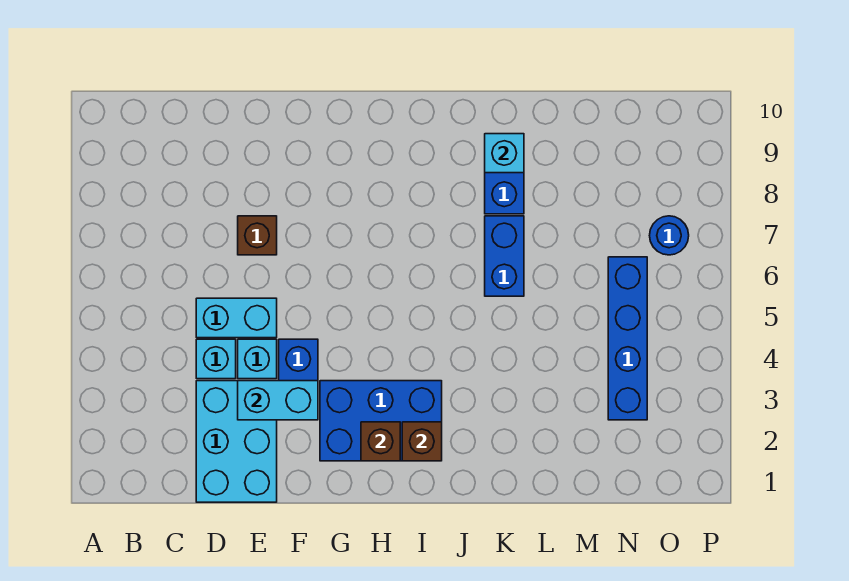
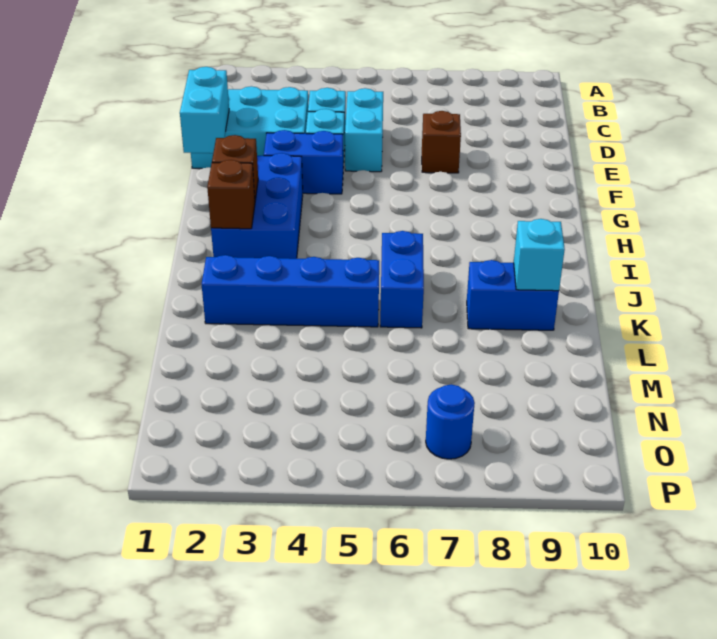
cyan brick E3:F3 level 2 -> cyan brick E1:F1 level 2
blue brick K6:K7 level 1 -> blue brick J6:K6 level 1
blue brick N3:N6 level 1 -> blue brick K2:K5 level 1

